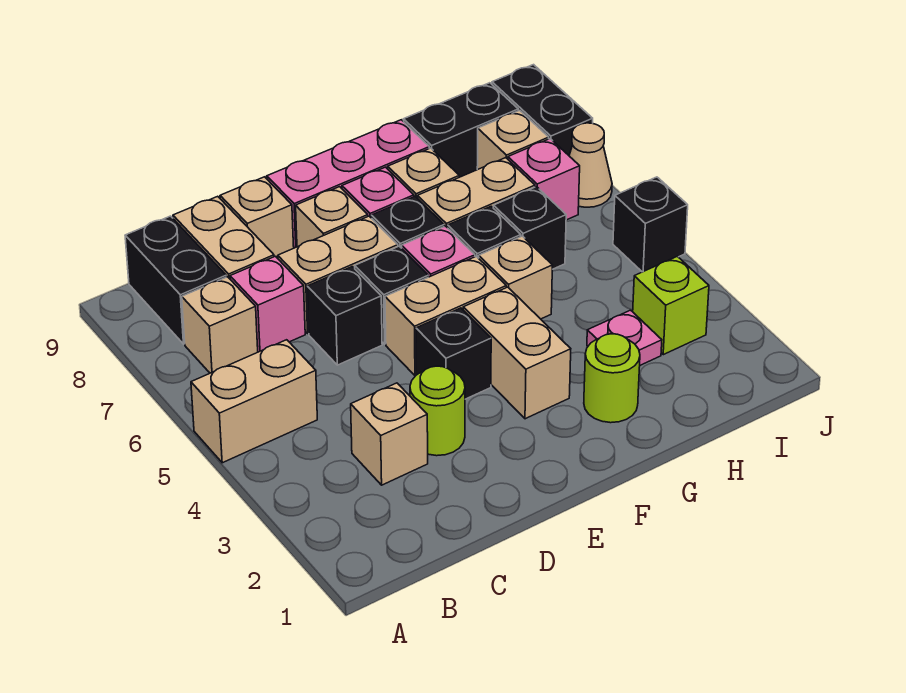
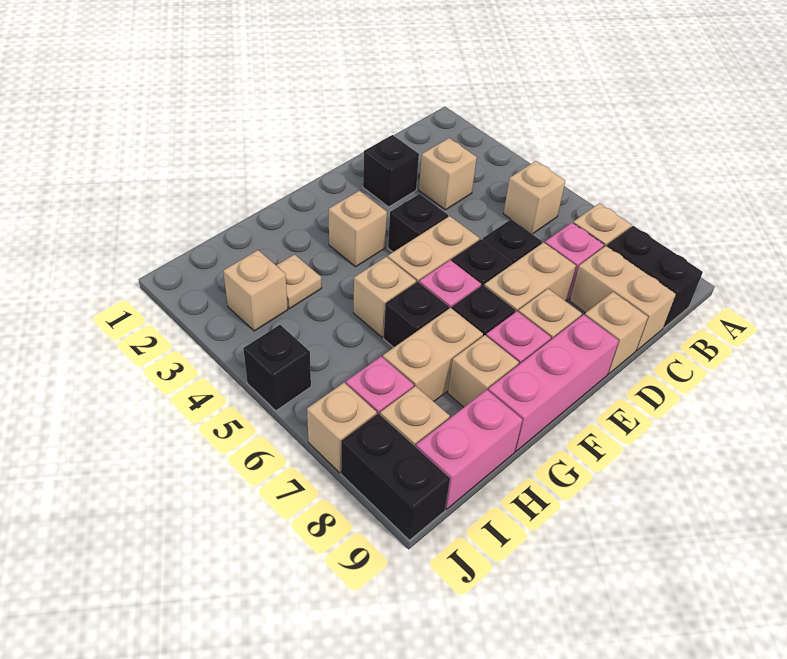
tan brick A5:B5 level 1 -> tan brick B5 level 1
lime round brick D3 level 1 -> none
tan brick F3:F4 level 1 -> tan brick F3 level 1
lime round brick G2 level 1 -> none
pink plate H3 level 1 -> tan plate H3 level 1
black brick H6 level 1 -> black brick D2 level 1
black brick H9:I9 level 1 -> pink brick H9:I9 level 1
lime brick I3 level 1 -> tan brick I3 level 1
tan cone J7 level 1 -> tan brick J7 level 1

